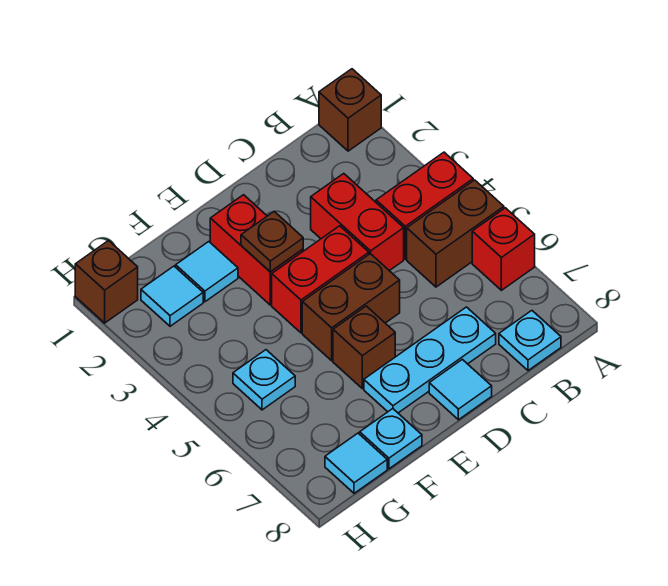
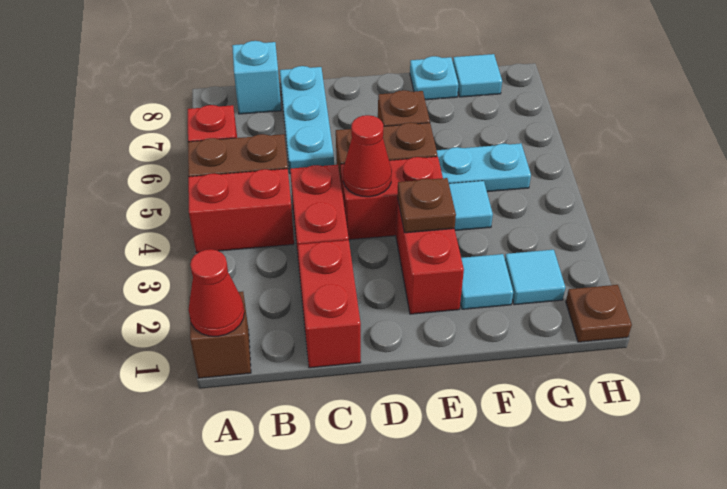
none -> red cone A1 level 2
cyan plate B8 level 1 -> cyan brick B8 level 1
none -> red brick C1:C2 level 1
cyan plate C7:E7 level 1 -> cyan plate C6:C8 level 1
none -> red cone D4 level 2
cyan tile D8 level 1 -> cyan tile F4 level 1
cyan plate G5 level 1 -> cyan plate F5:G5 level 1
brown brick H1 level 1 -> brown plate H1 level 1

